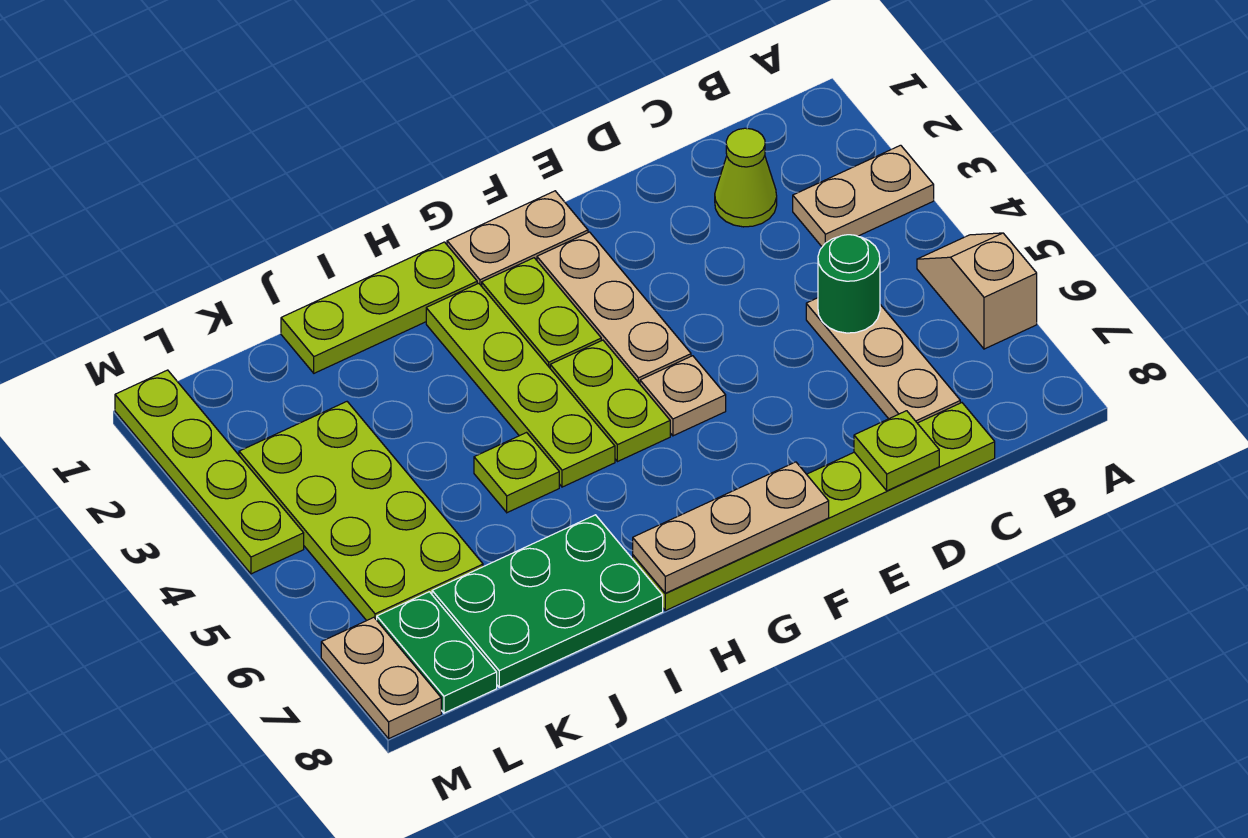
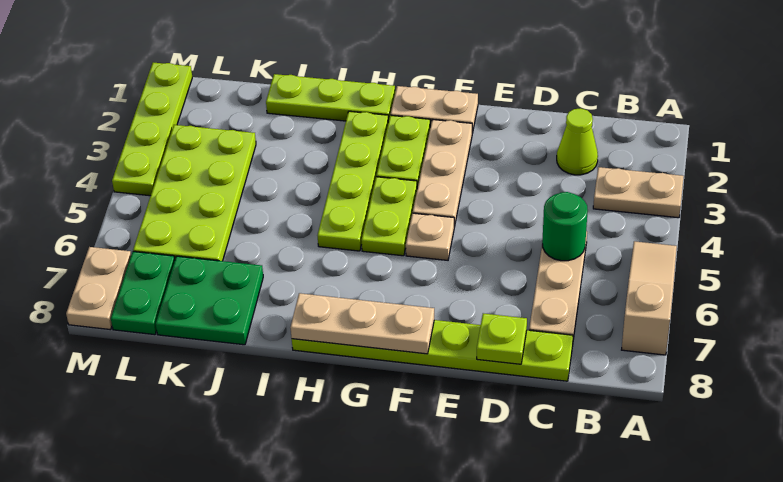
tan slope A5:A6 level 1 top 6 -> tan slope A5:A7 level 1 top 7
lime plate I5 level 1 -> none
green plate I7:K8 level 1 -> green plate J7:K8 level 1

